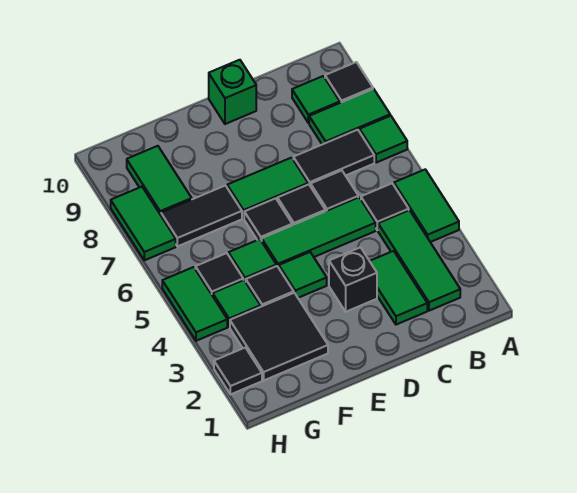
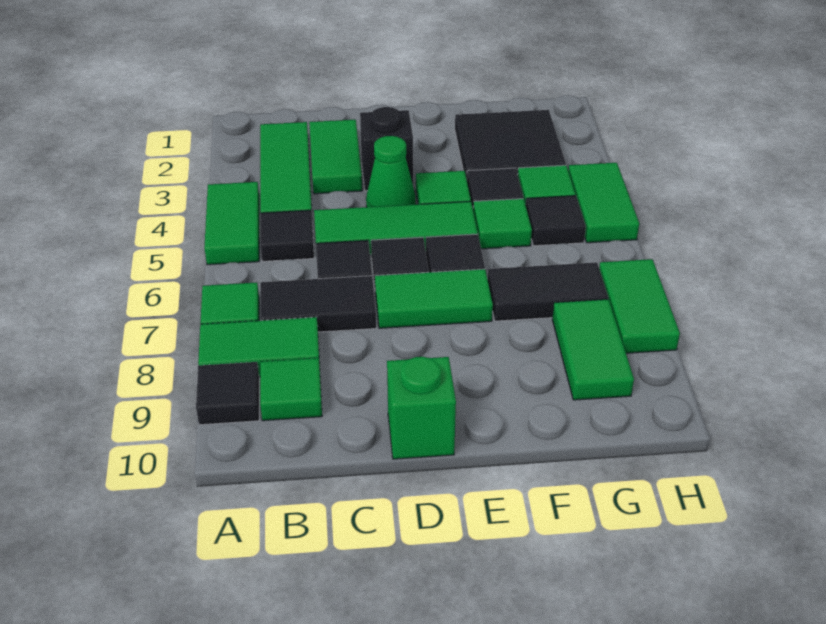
none -> green cone D4 level 1
black tile H2 level 1 -> none

